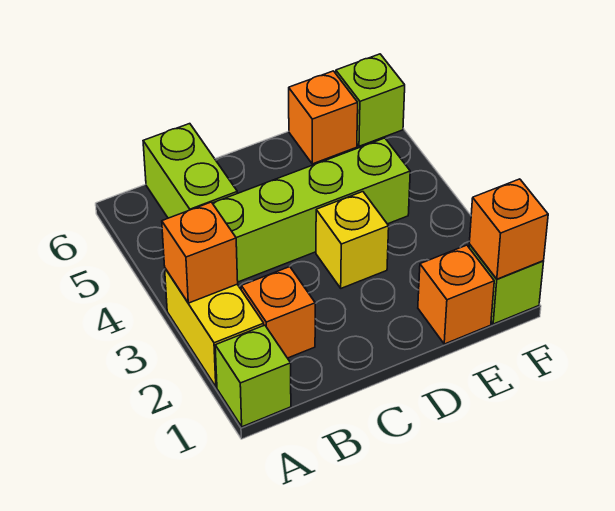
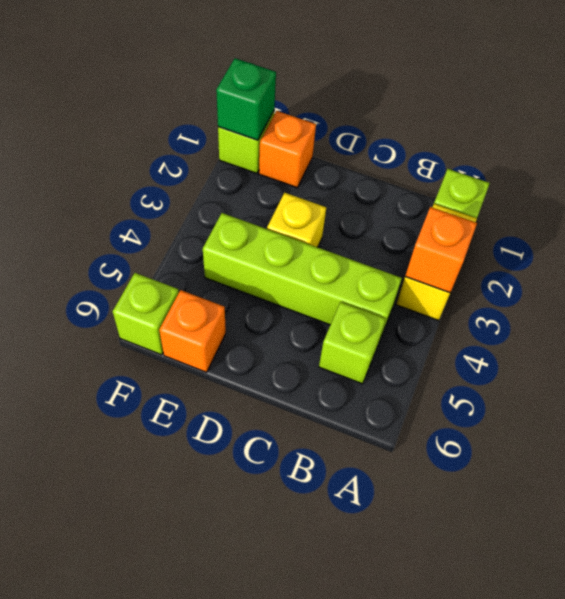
orange brick B2 level 1 -> none
lime brick B5:B6 level 1 -> lime brick B5 level 1
orange brick F1 level 2 -> green brick F1 level 2

